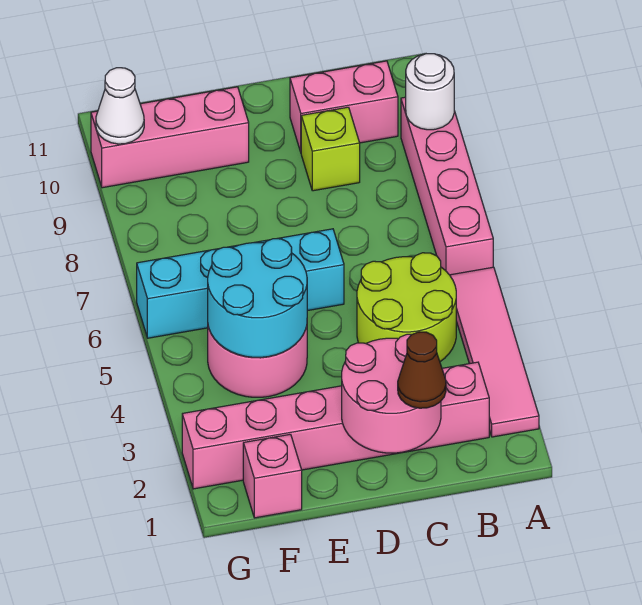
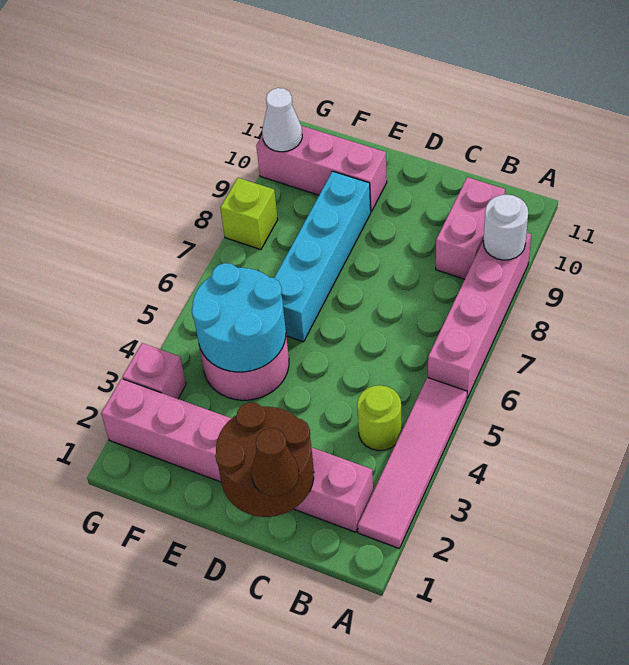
lime round brick B4:C5 level 1 -> lime round brick B4 level 1
pink brick B10:C10 level 1 -> pink brick B9:B10 level 1
pink round brick C1:D2 level 2 -> brown round brick C1:D2 level 2
lime brick C9 level 1 -> lime brick G8 level 1
cyan brick D6:G6 level 1 -> cyan brick E6:E9 level 1
pink brick F1 level 1 -> pink brick G3 level 1

